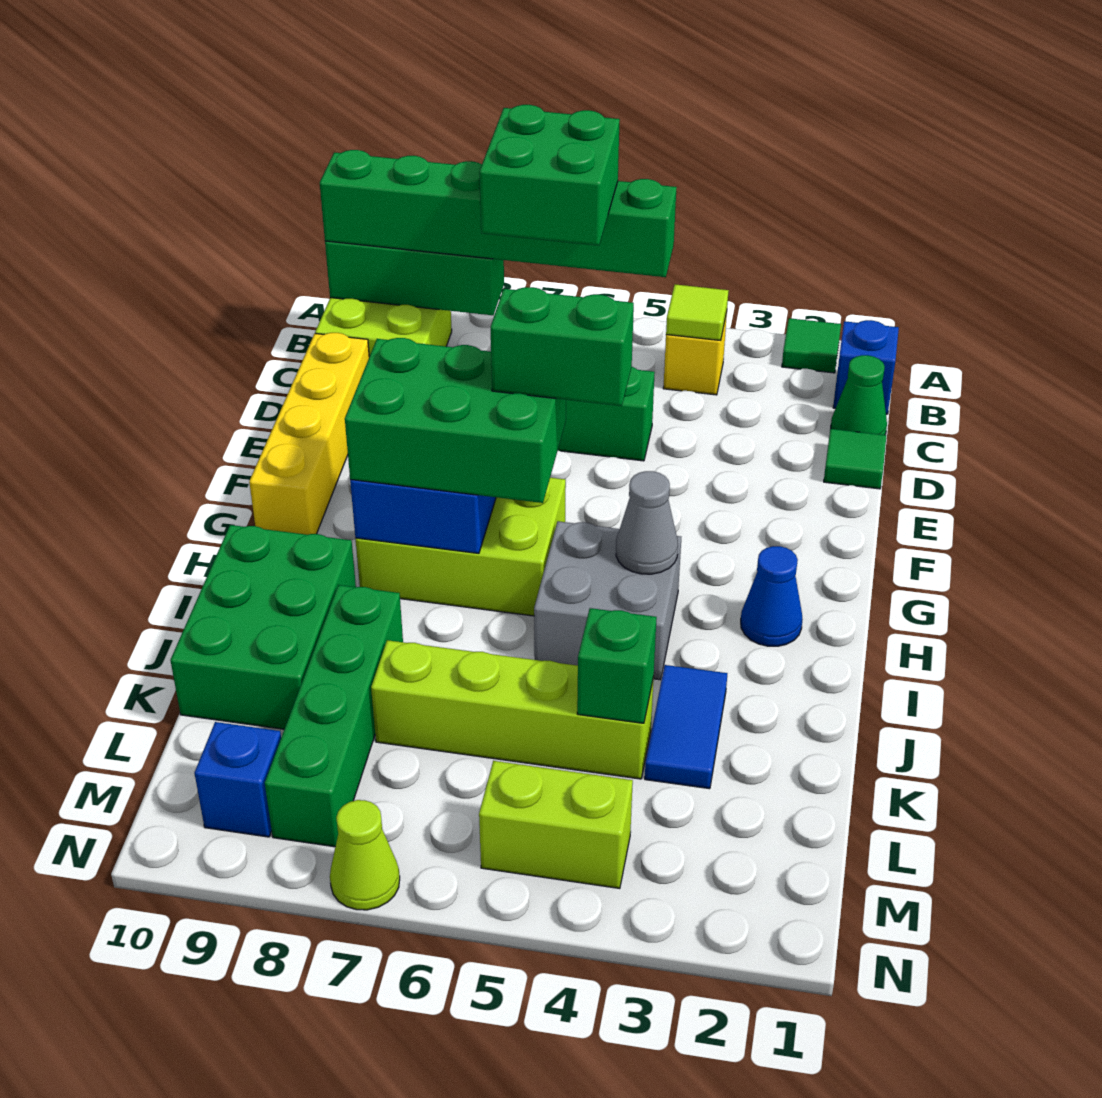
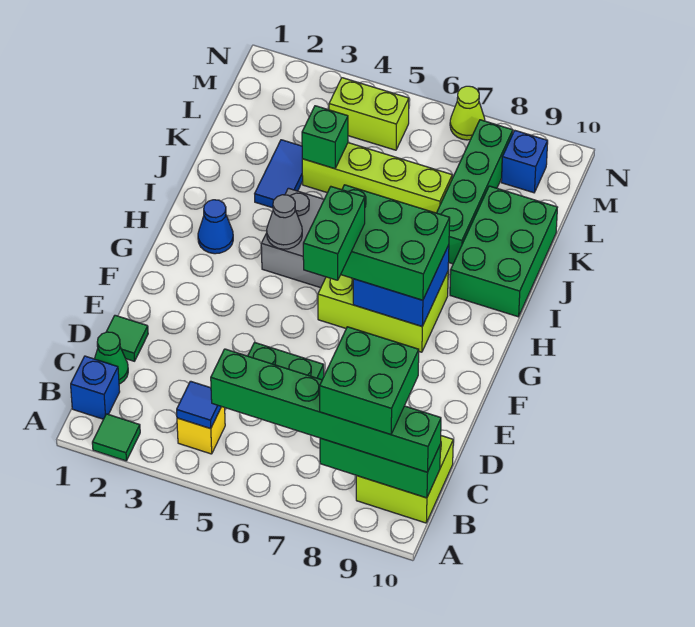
lime tile B4 level 2 -> blue tile B4 level 2
green brick B6:C7 level 4 -> green brick B8:C9 level 4
yellow brick D10:G10 level 1 -> none
green brick G5:G6 level 4 -> green brick F6:G6 level 4

